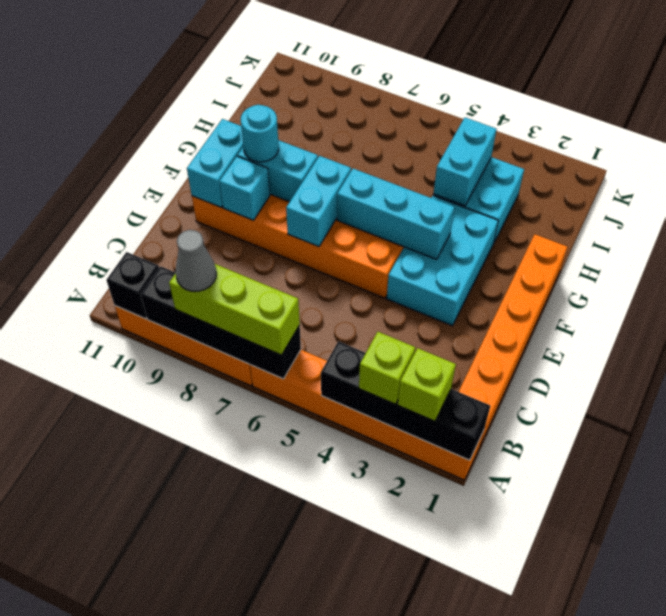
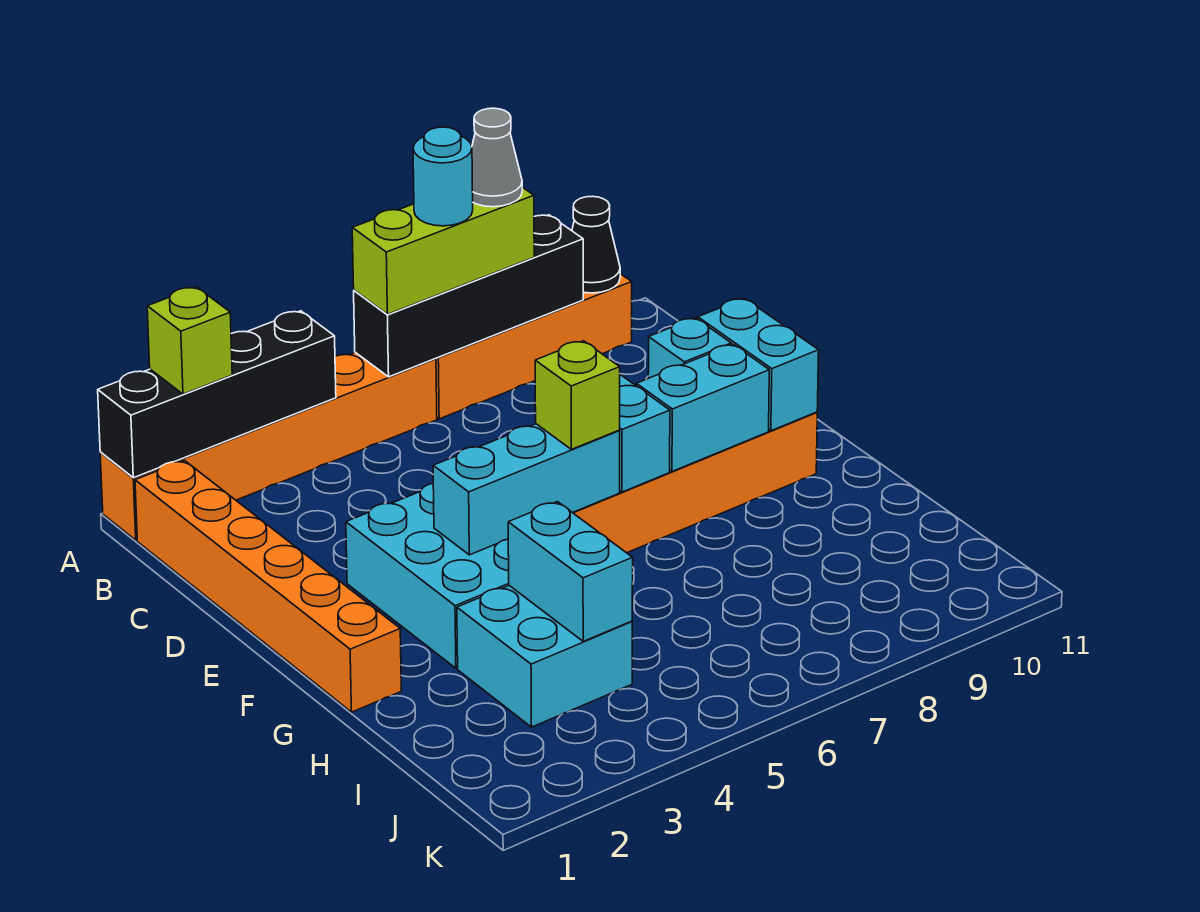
lime brick A3 level 3 -> lime brick F6 level 3
black brick A10 level 2 -> black cone A10 level 2
cyan round brick F9 level 3 -> cyan round brick A7 level 4

